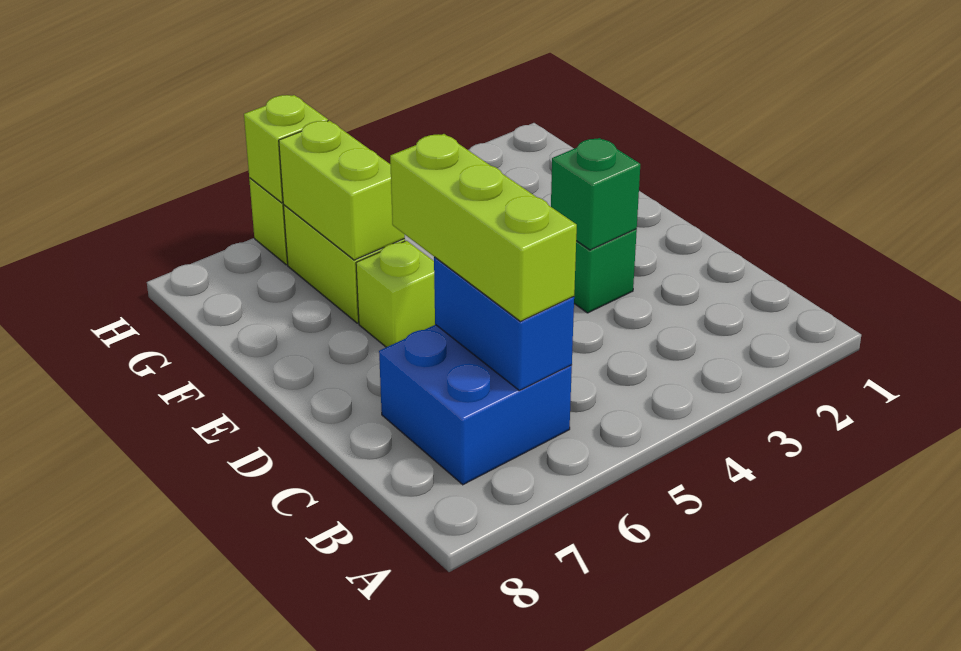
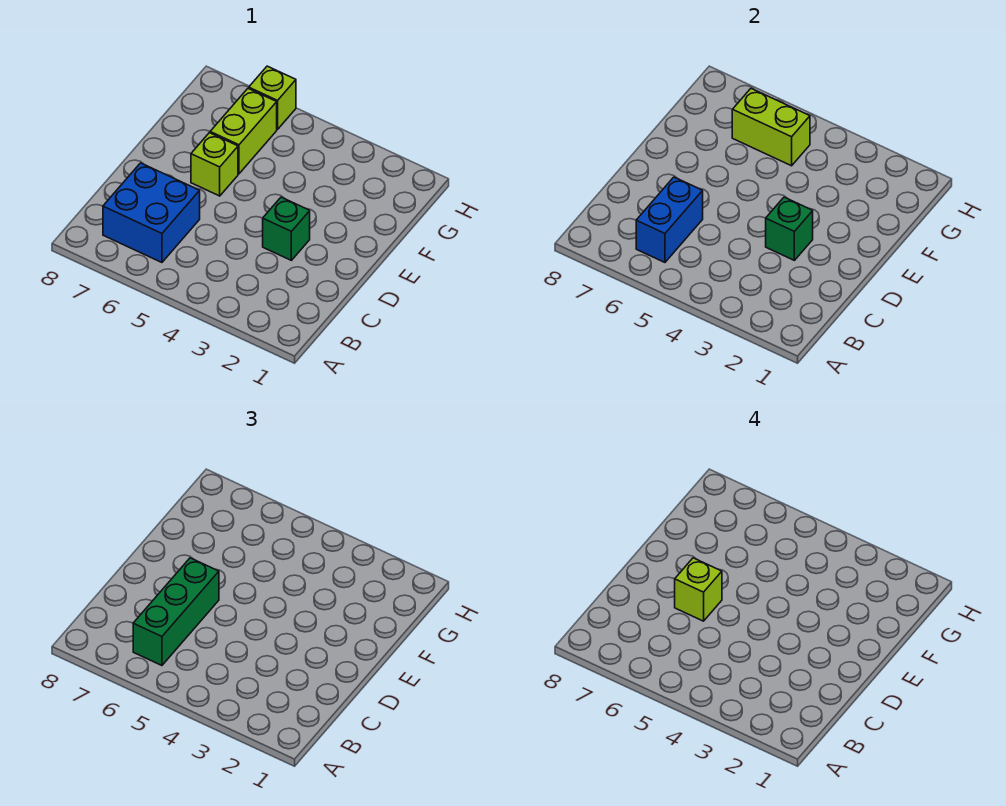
lime brick B6:D6 level 3 -> green brick B6:D6 level 3
lime brick F6:G6 level 2 -> lime brick G5:G6 level 2
lime brick H6 level 2 -> lime brick D6 level 4

